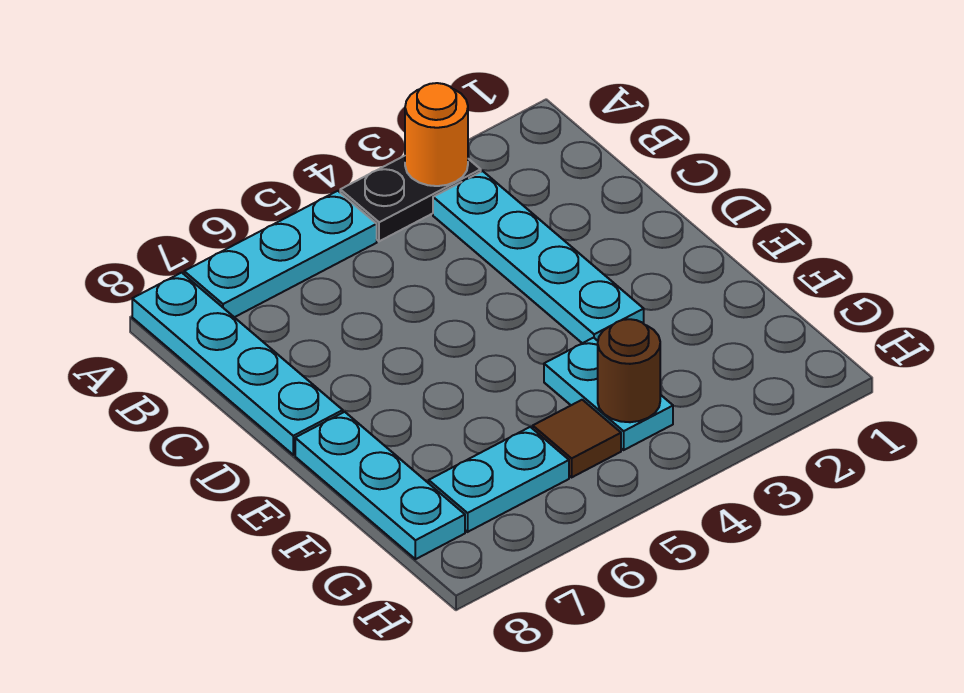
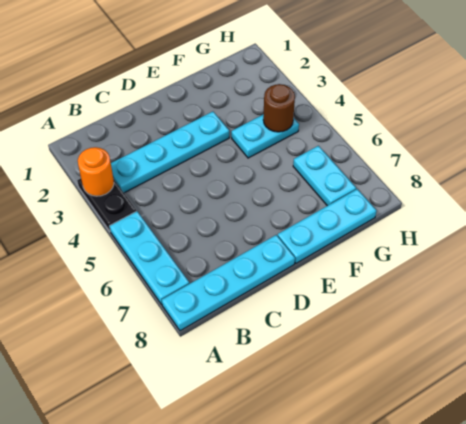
brown tile G5 level 1 -> none

